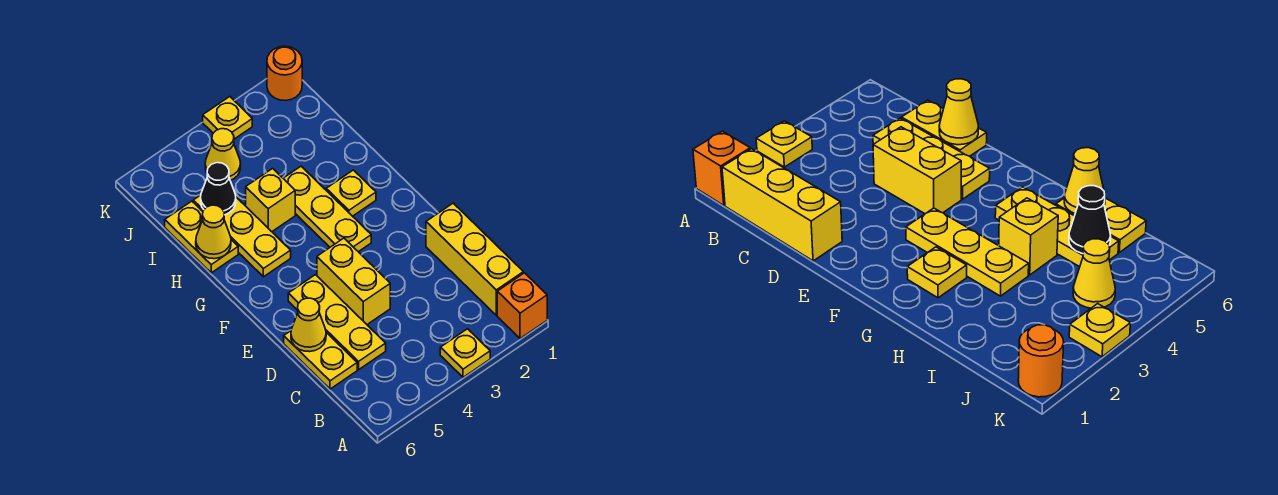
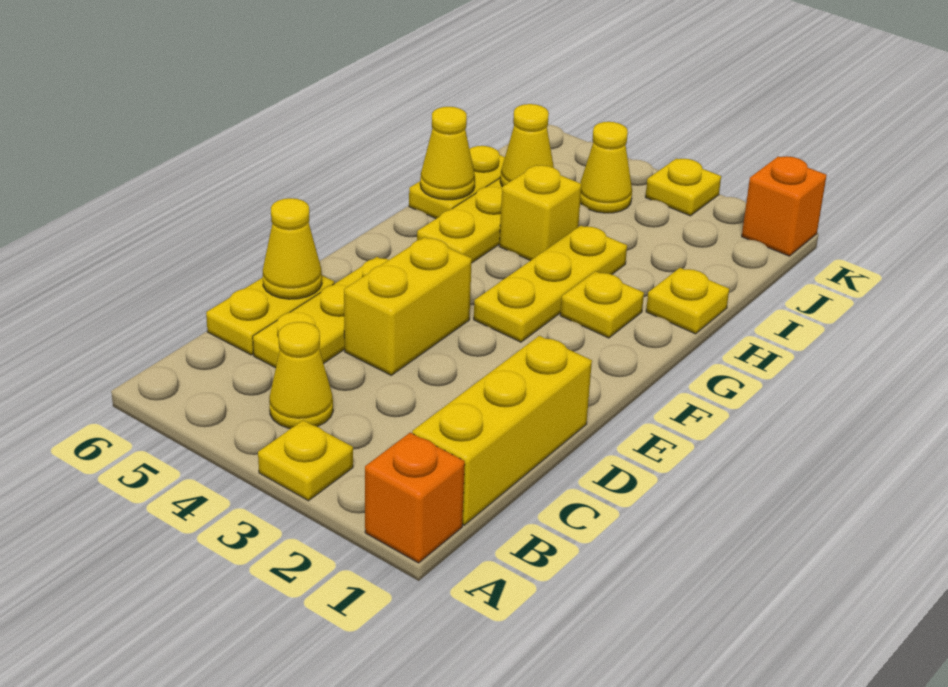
none -> yellow cone B4 level 1
none -> yellow plate H1 level 1
black cone I5 level 2 -> yellow cone I5 level 2
orange round brick K1 level 1 -> orange brick K1 level 1

